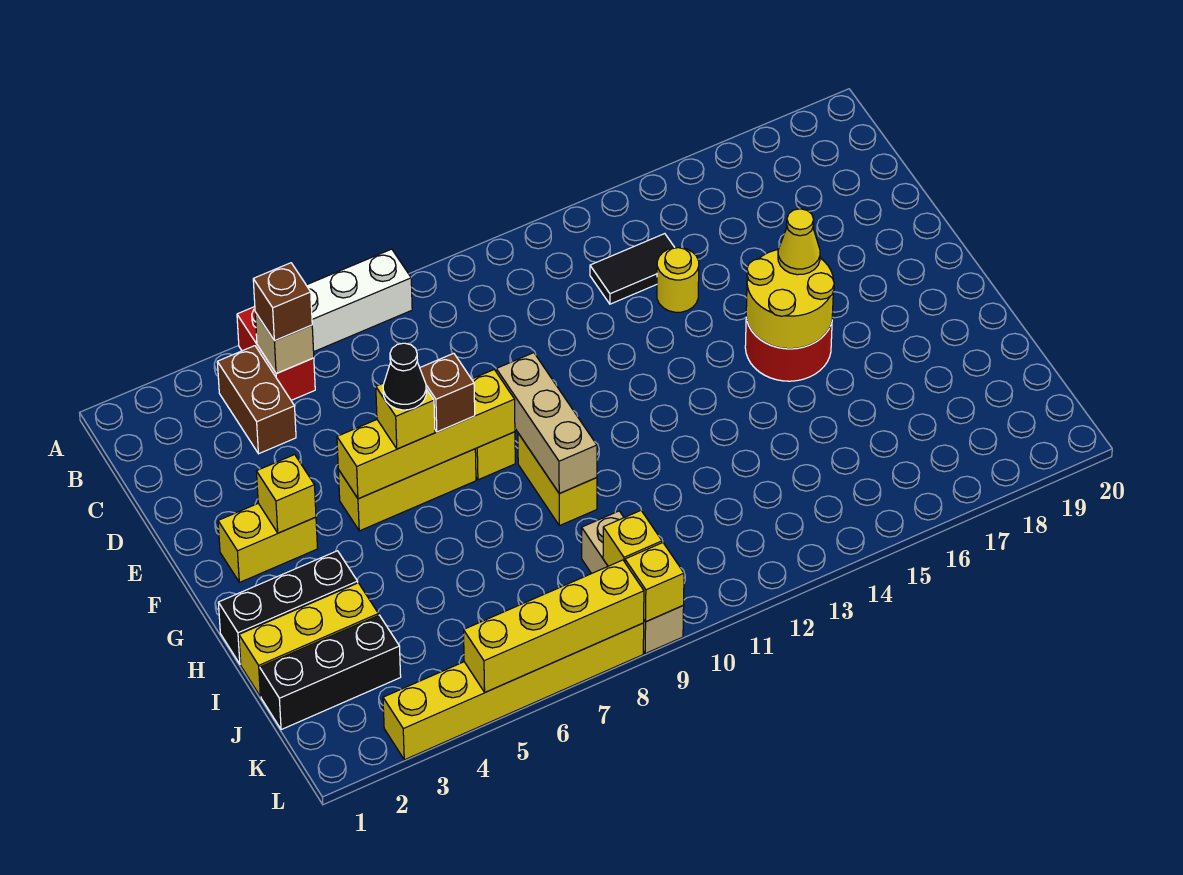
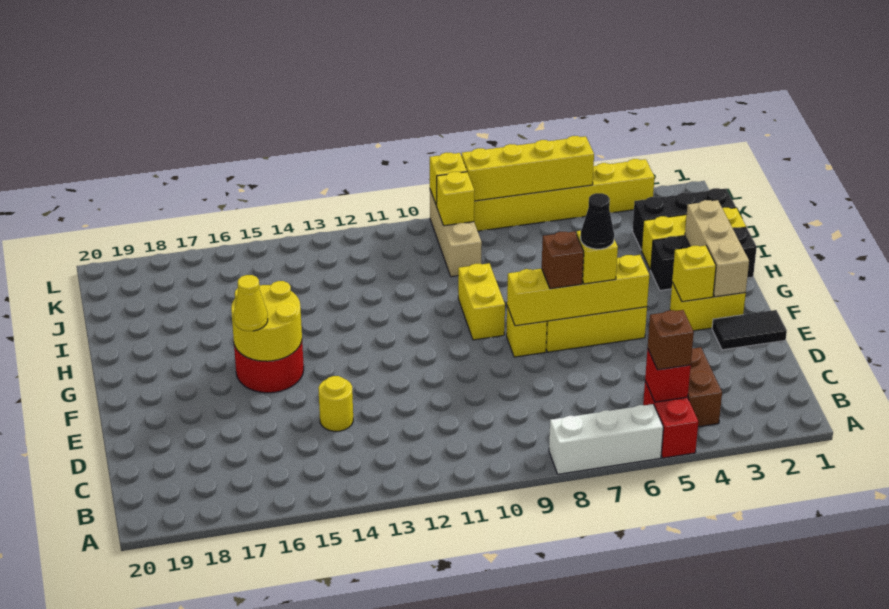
tan brick B5 level 2 -> red brick B5 level 2
black tile C13:C14 level 1 -> black tile E1:E2 level 1
tan brick F9:H9 level 2 -> tan brick F2:H2 level 2

